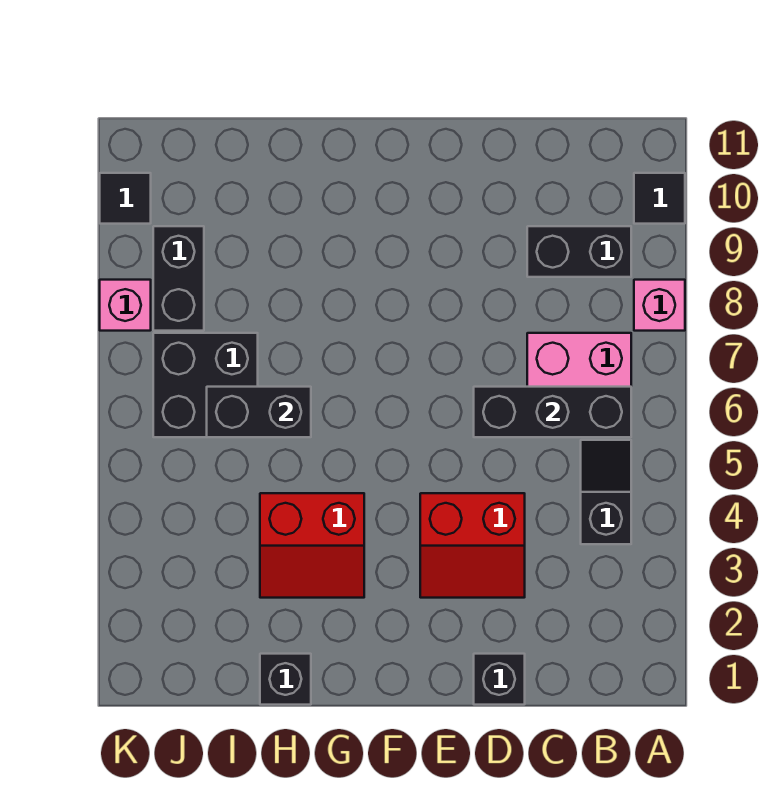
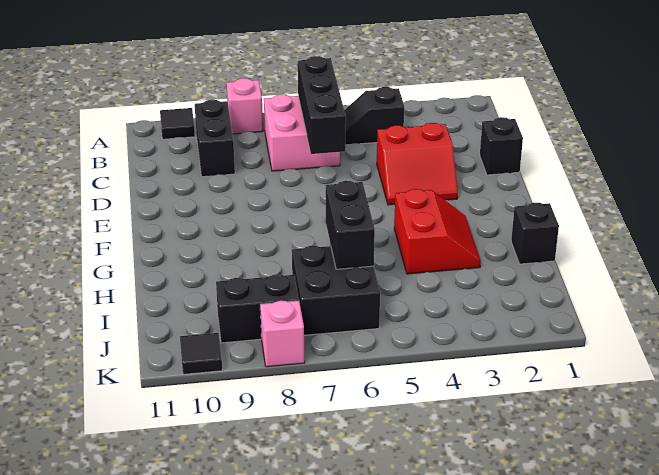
red slope D3:E4 level 1 top 4 -> red slope D3:E4 level 1 top D

